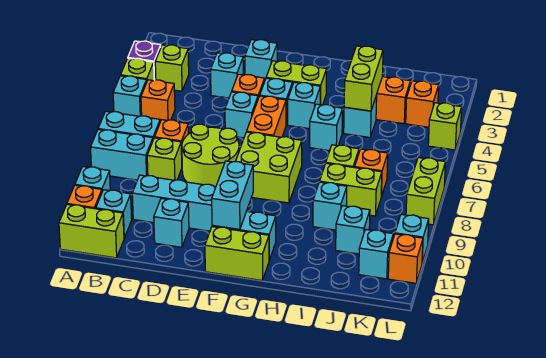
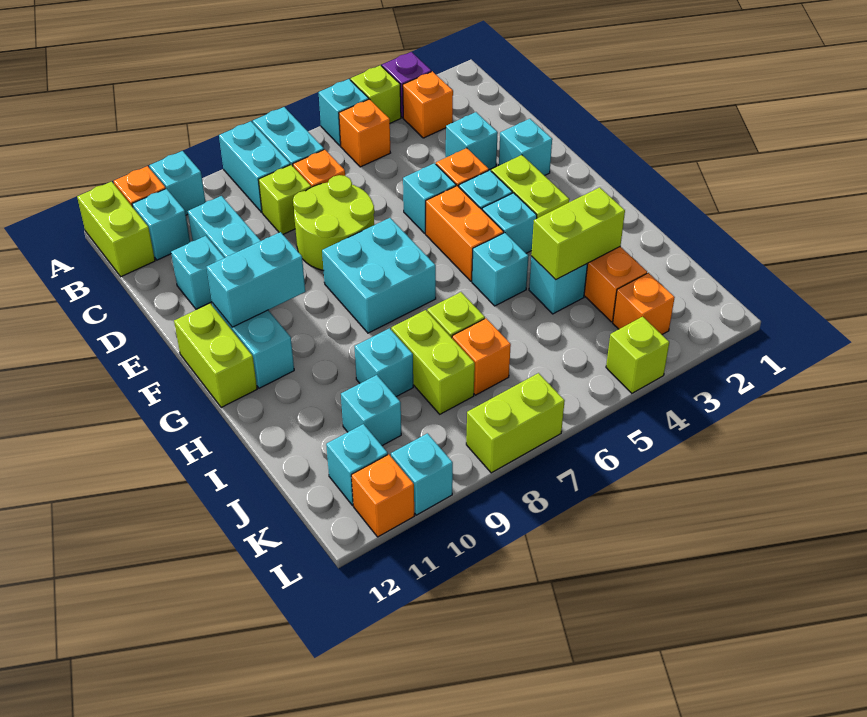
lime brick B3 level 1 -> orange brick B3 level 1
orange brick F5:F6 level 1 -> orange brick F5:G5 level 1
lime brick F7:G8 level 1 -> cyan brick F7:G8 level 1

